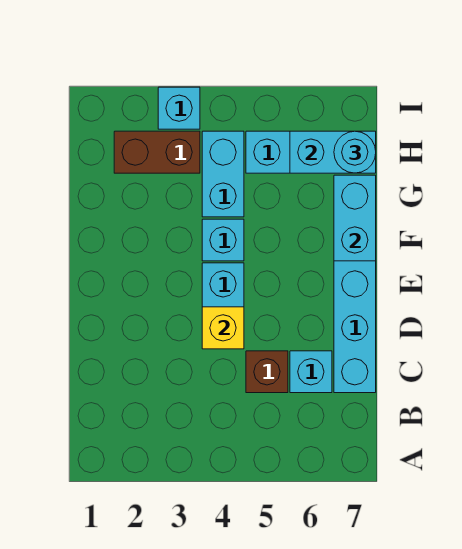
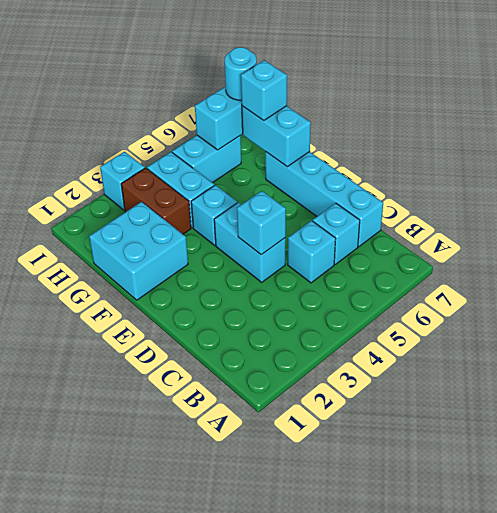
brown brick C5 level 1 -> cyan brick C5 level 1
yellow brick D4 level 2 -> cyan brick D4 level 2
none -> cyan brick F1:G2 level 1
none -> cyan brick G7 level 3
brown brick H2:H3 level 1 -> brown brick G3:H3 level 1

